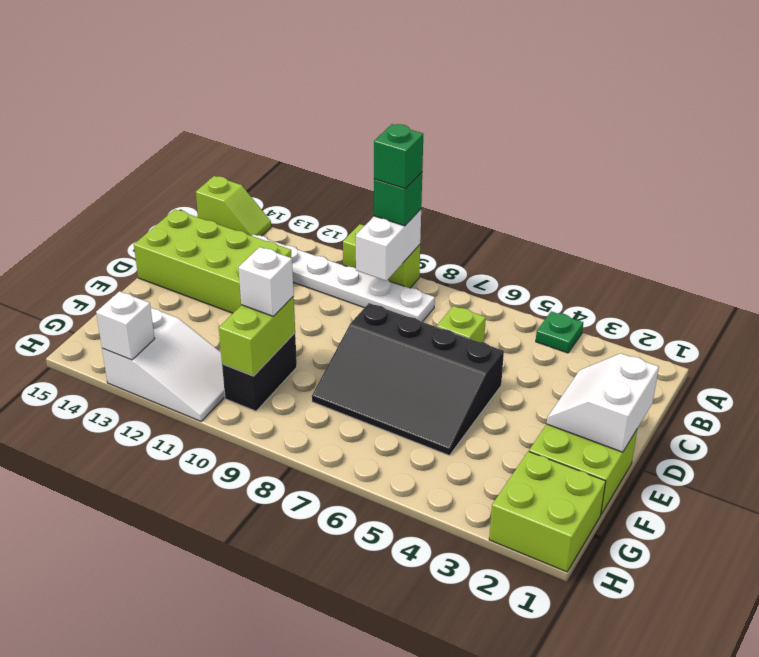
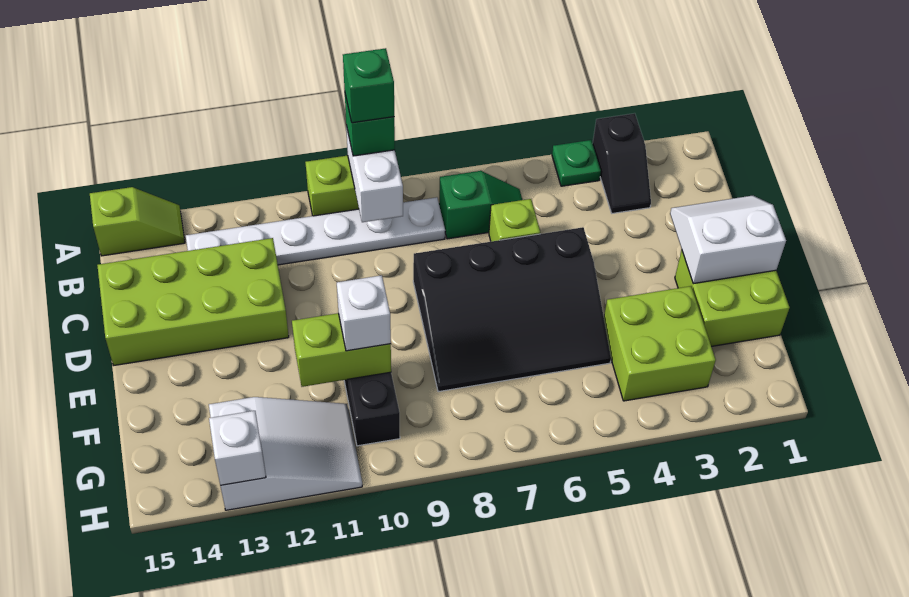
none -> black slope A3:B3 level 1 top A
none -> green slope B6:B7 level 1 top 7
white slope D1:E2 level 2 top 1 -> white slope D1:E2 level 2 top E
lime brick F10:G10 level 2 -> lime brick F10:F11 level 2
lime brick G1:H2 level 1 -> lime brick F3:G4 level 1

